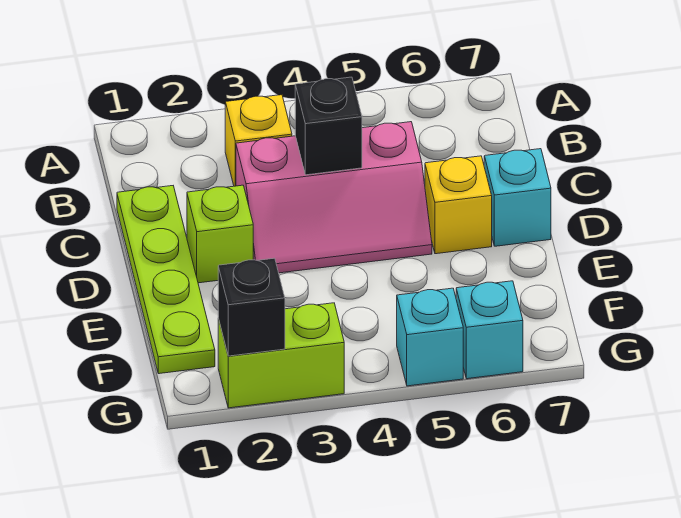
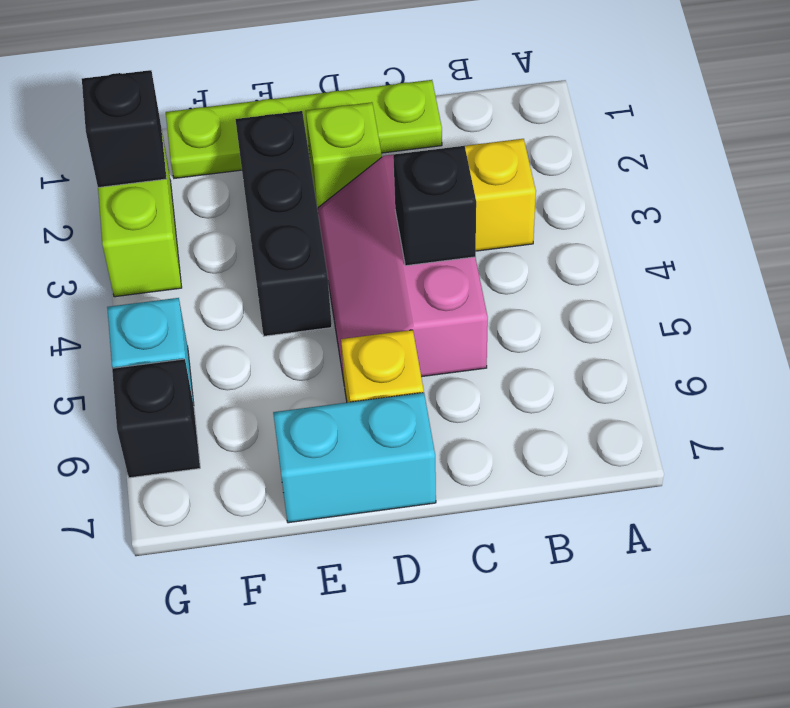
cyan brick D7 level 1 -> cyan brick D7:E7 level 1
none -> black brick E2:E4 level 1
cyan brick G6 level 1 -> black brick G6 level 1

